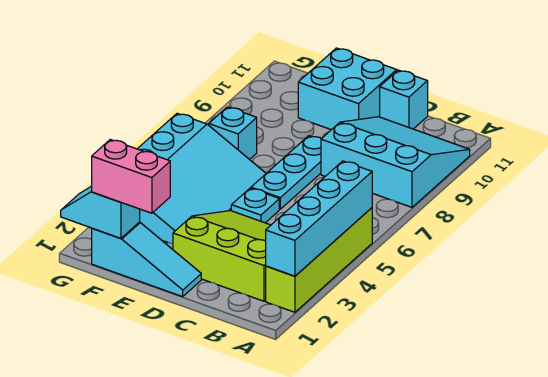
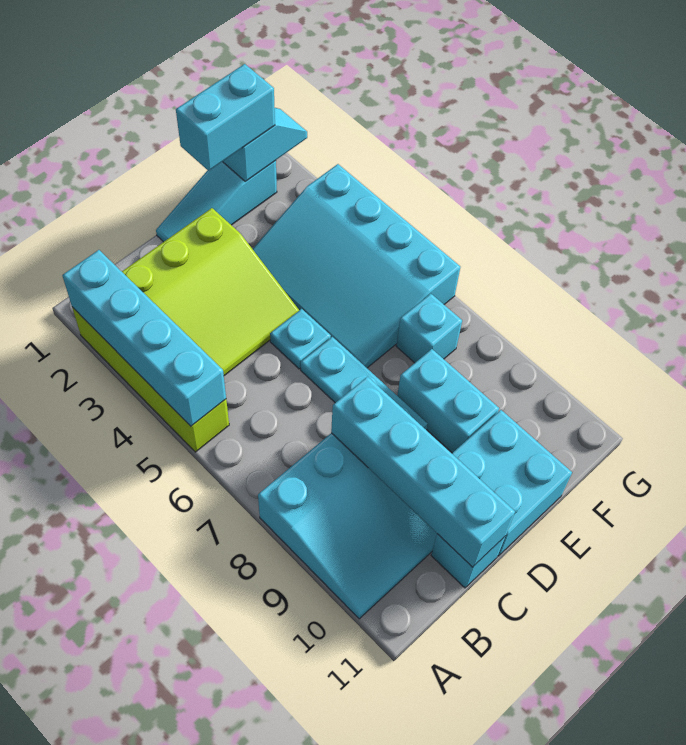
none -> cyan brick C8:C11 level 2
pink brick E1:F1 level 3 -> cyan brick E1:F1 level 3
none -> cyan brick E8:E9 level 1

